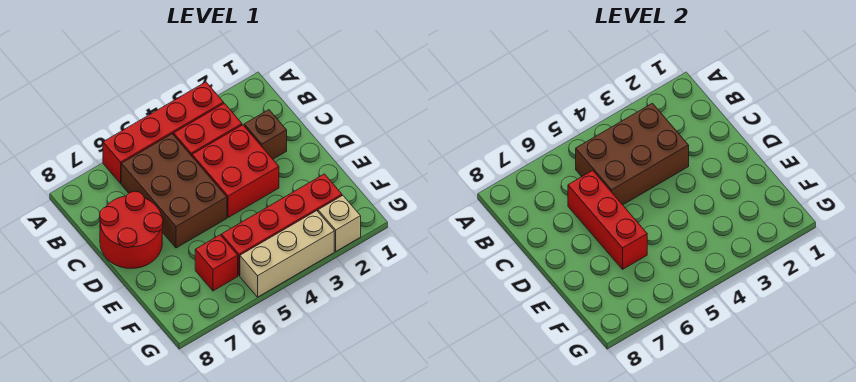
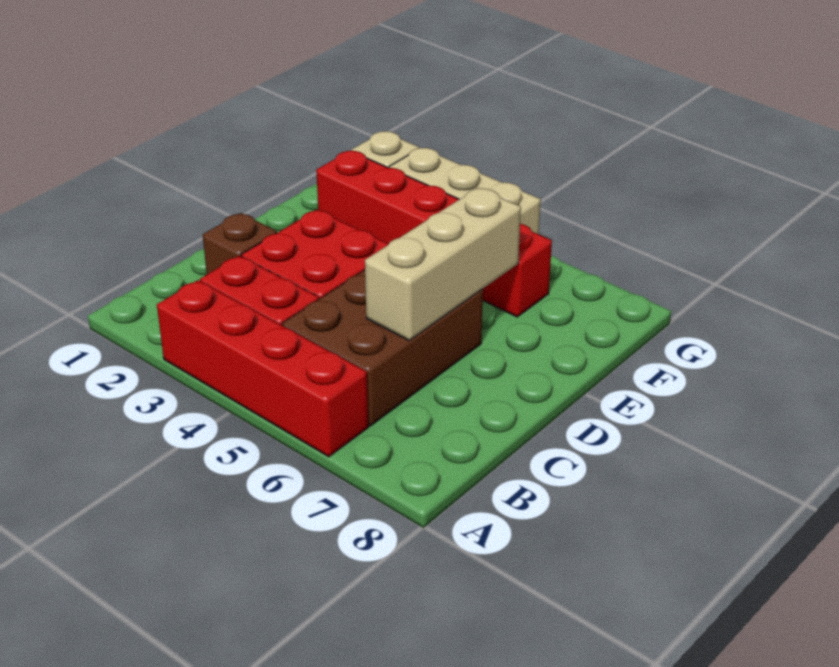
brown brick B3:C5 level 2 -> none
red brick C6:E6 level 2 -> tan brick C6:E6 level 2
red round brick C7:D8 level 1 -> none

